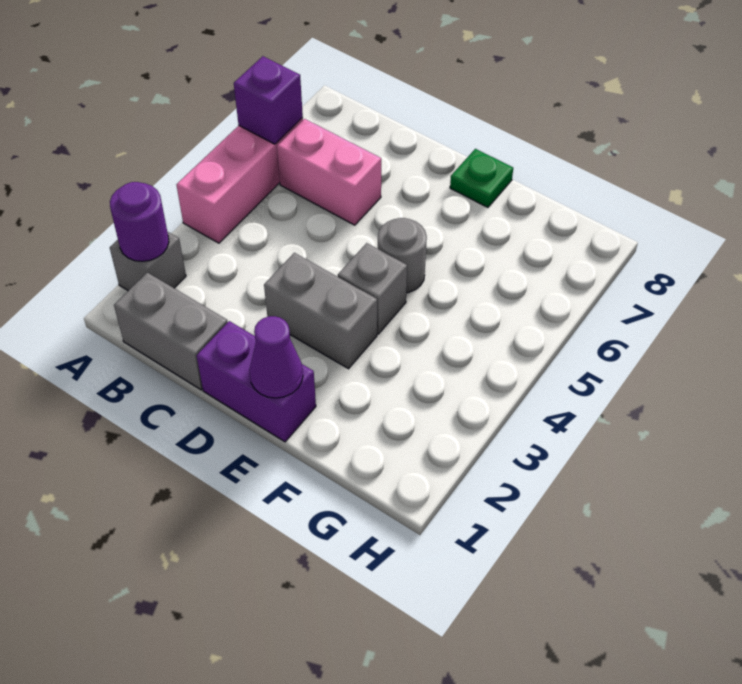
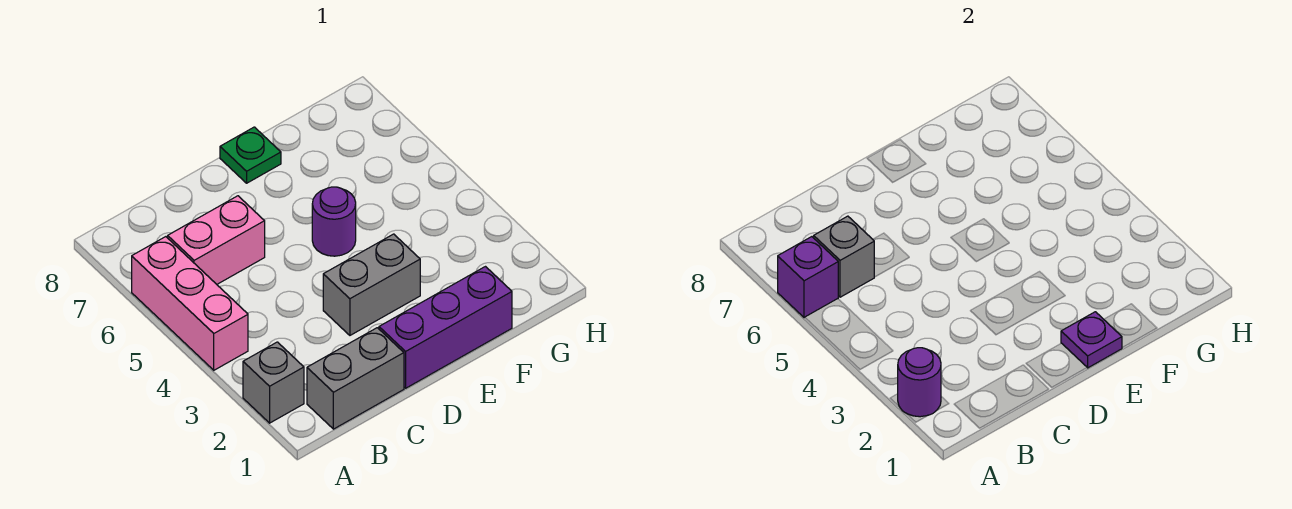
purple brick D1:E1 level 1 -> purple brick D1:F1 level 1
purple cone E1 level 2 -> purple plate E1 level 2
grey brick E4 level 1 -> grey brick B6 level 2
grey round brick E5 level 1 -> purple round brick E5 level 1

